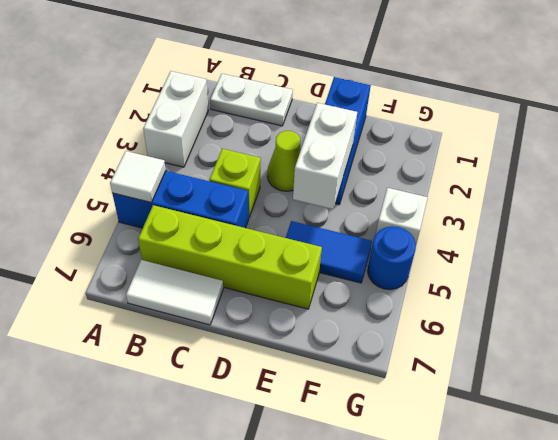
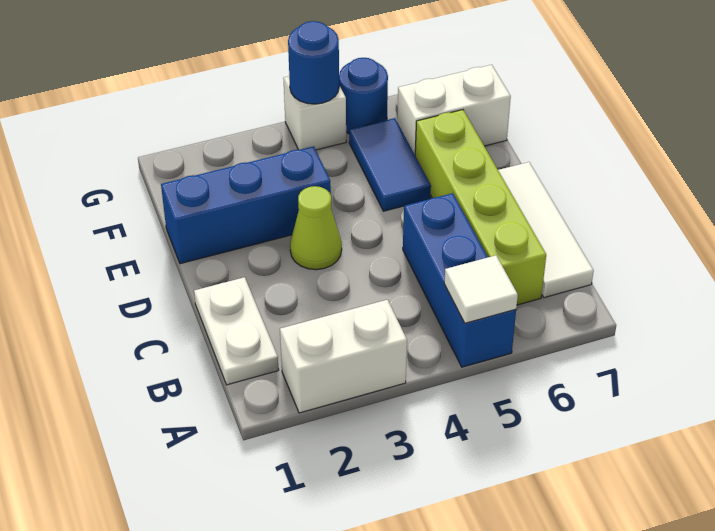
white tile B7:C7 level 1 -> white tile B7:D7 level 1
lime brick C4 level 1 -> none
white brick E3:E4 level 2 -> white brick F6:F7 level 1
none -> blue round brick G4 level 2

